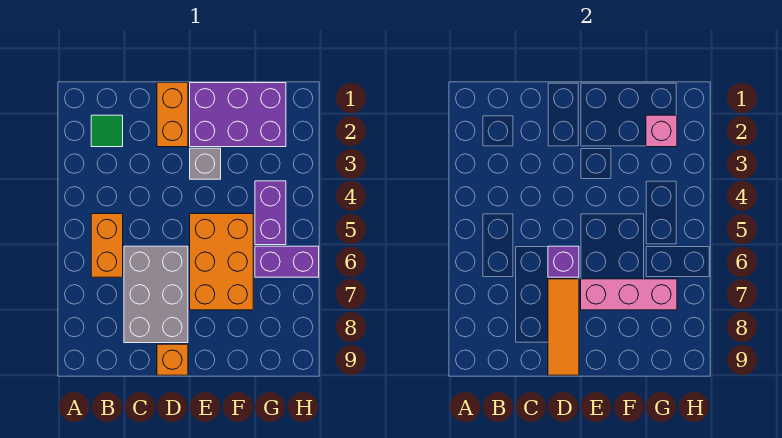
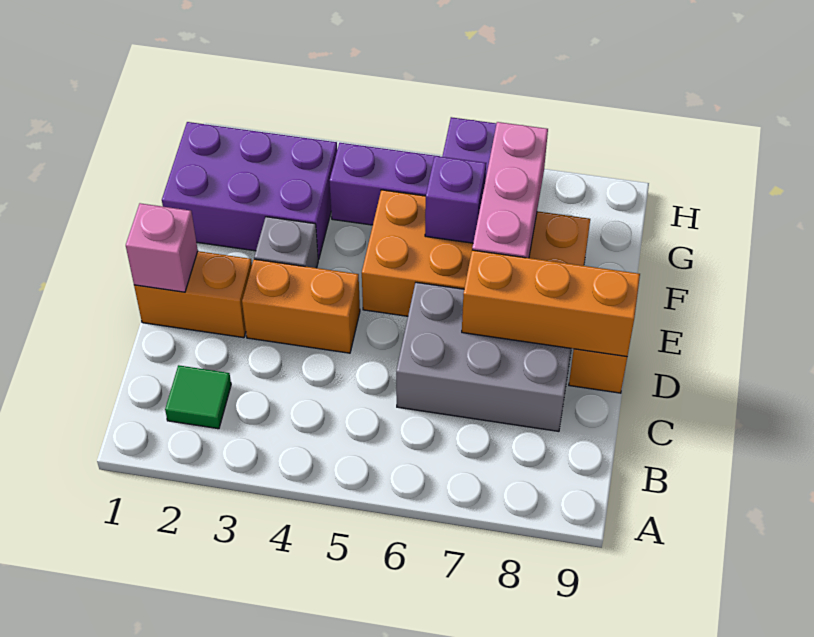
orange brick B5:B6 level 1 -> orange brick D3:D4 level 1
purple brick D6 level 2 -> purple brick F6 level 2
orange tile D7:D9 level 2 -> orange brick D7:D9 level 2
purple brick E1:G2 level 1 -> purple brick F1:G3 level 1
orange brick E5:F7 level 1 -> orange brick E5:F8 level 1
pink brick G2 level 2 -> pink brick D1 level 2

